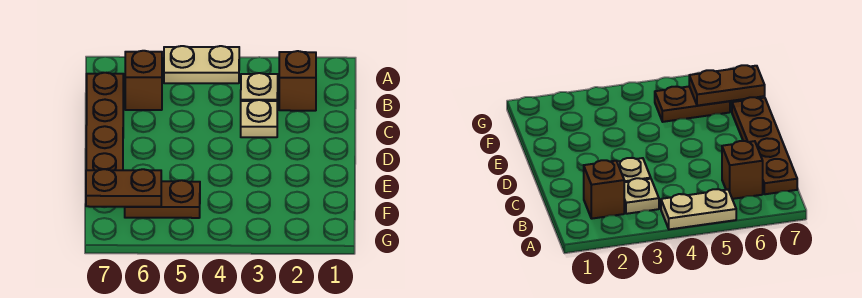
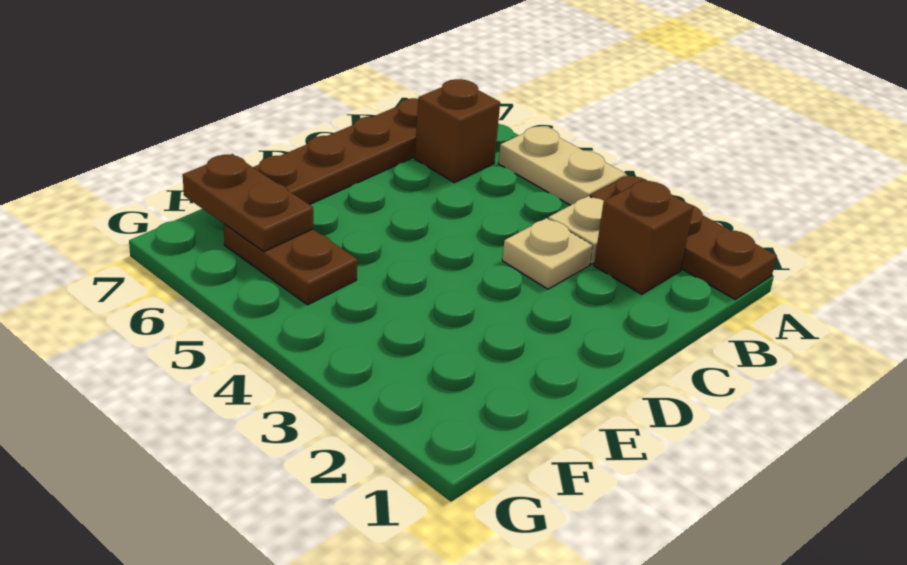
none -> brown plate A1:A3 level 1

